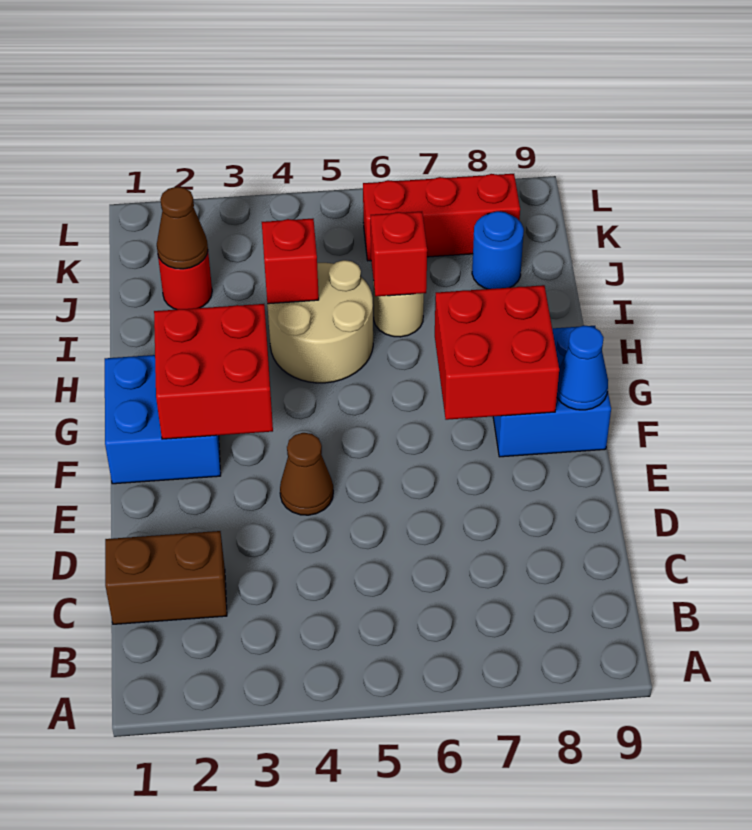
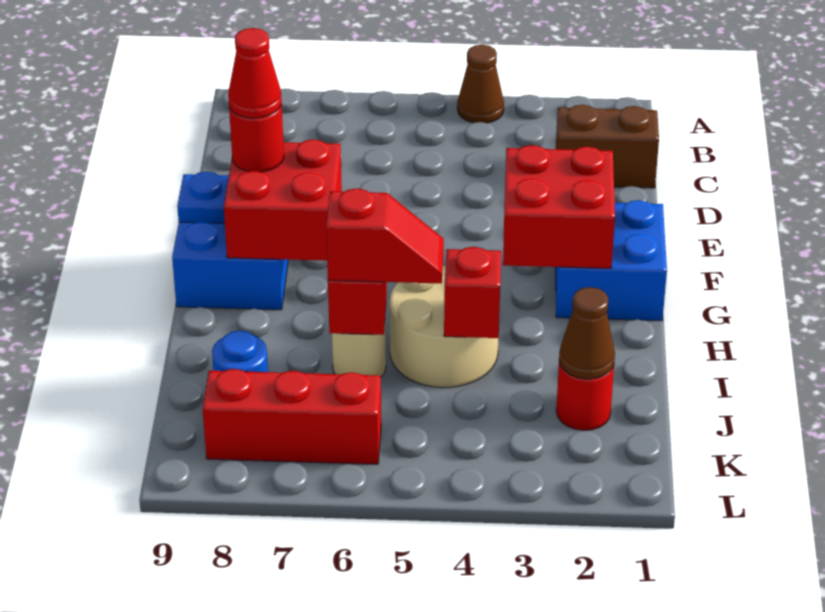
brown cone E4 level 1 -> brown cone A4 level 1
none -> red round brick F8 level 3
none -> red cone F8 level 4
blue cone F9 level 2 -> blue plate F9 level 2
none -> red slope I5:I6 level 3 top 6

